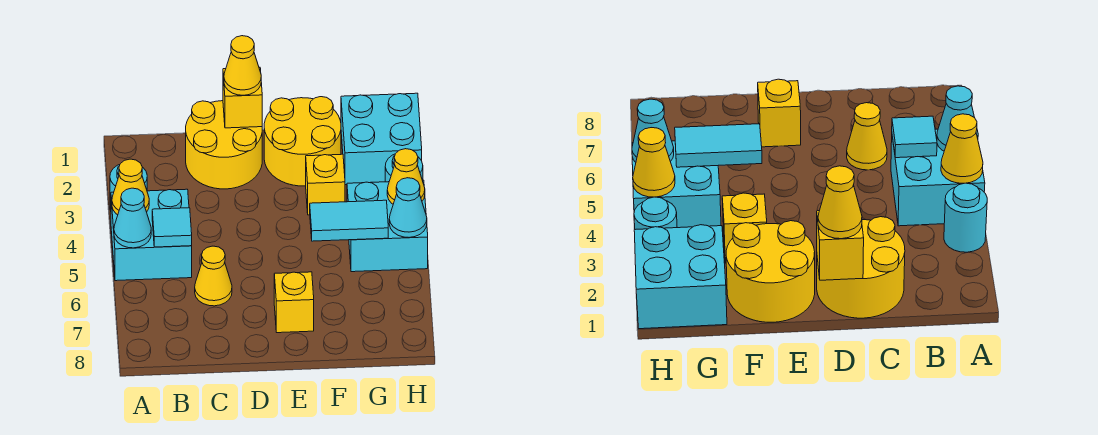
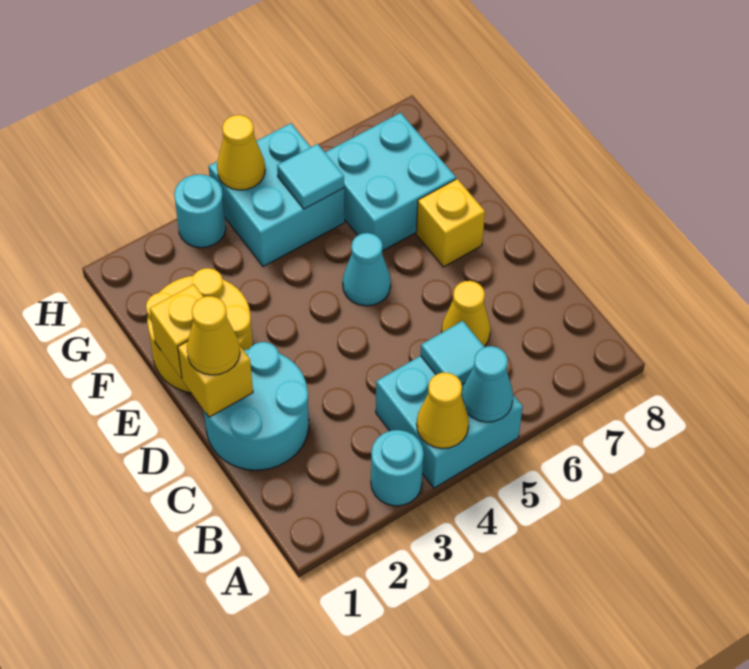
yellow round brick C1:D2 level 1 -> cyan round brick C1:D2 level 1
yellow brick F3 level 1 -> yellow brick E1 level 2
cyan tile F5:G5 level 2 -> cyan tile G5 level 2
cyan brick G1:H2 level 1 -> cyan brick F6:G7 level 1
cyan cone H5 level 2 -> cyan cone E5 level 1

